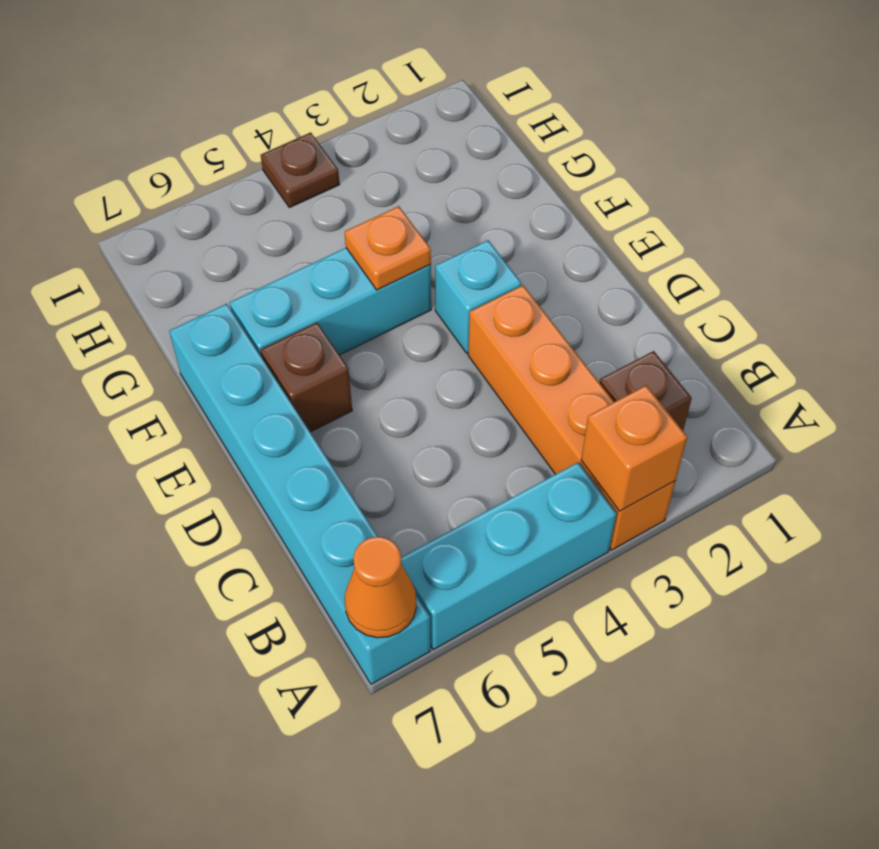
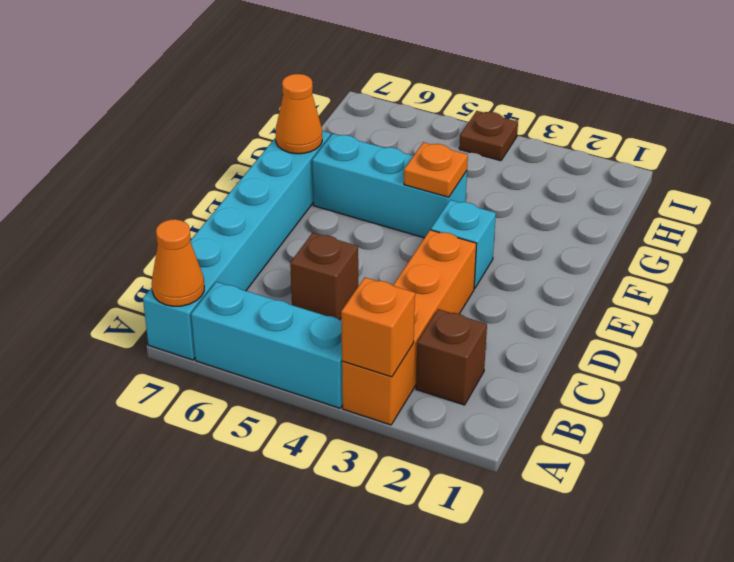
brown brick E6 level 1 -> brown brick C5 level 1
none -> orange cone F7 level 2

